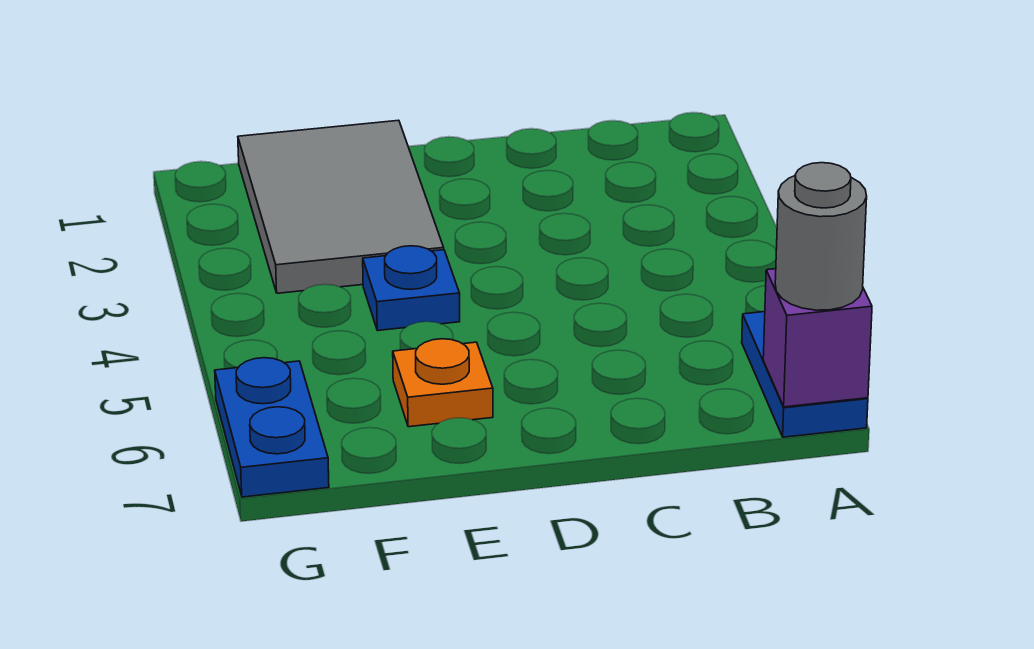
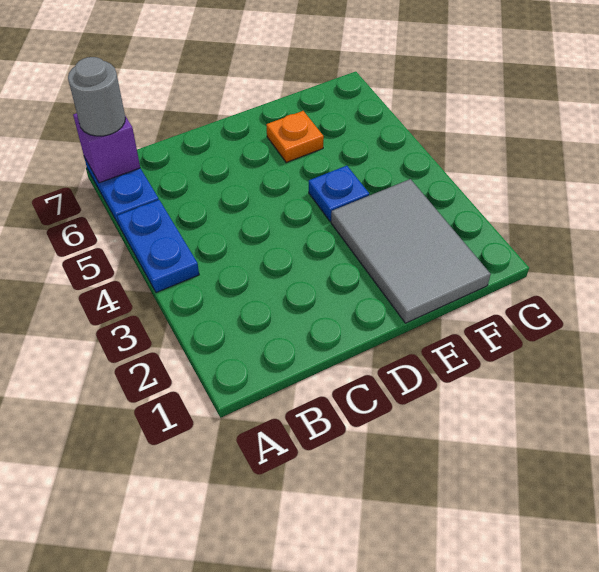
blue plate G6:G7 level 1 -> blue plate A4:A5 level 1

